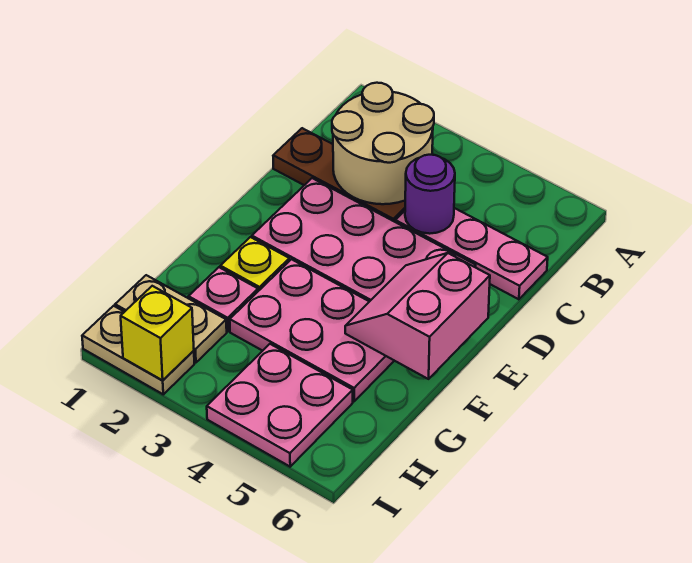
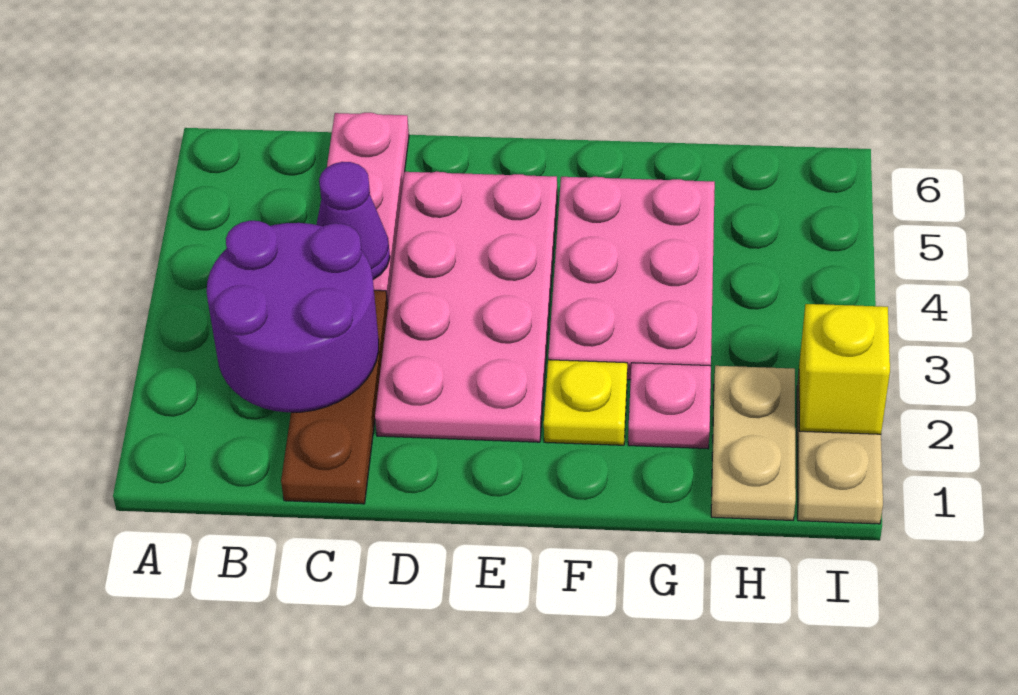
tan round brick B2:C3 level 2 -> purple round brick B2:C3 level 2
purple round brick C4 level 2 -> purple cone C4 level 2
pink slope E5:F6 level 2 top 6 -> none
pink plate H4:I5 level 1 -> none

